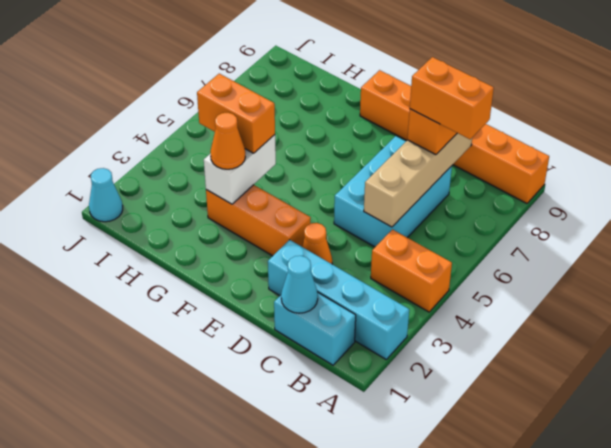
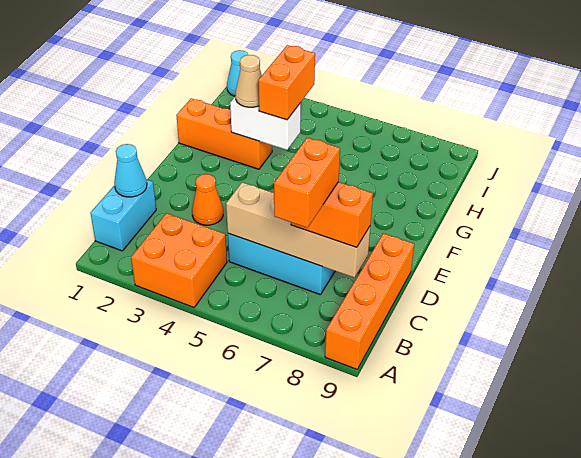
cyan brick A2:D2 level 1 -> none
orange brick A4:B4 level 1 -> orange brick A3:B4 level 1
orange brick A9:F9 level 1 -> orange brick A9:D9 level 1
orange brick E3:G3 level 1 -> orange brick G1:G3 level 1
orange cone G3 level 3 -> tan cone G3 level 3

